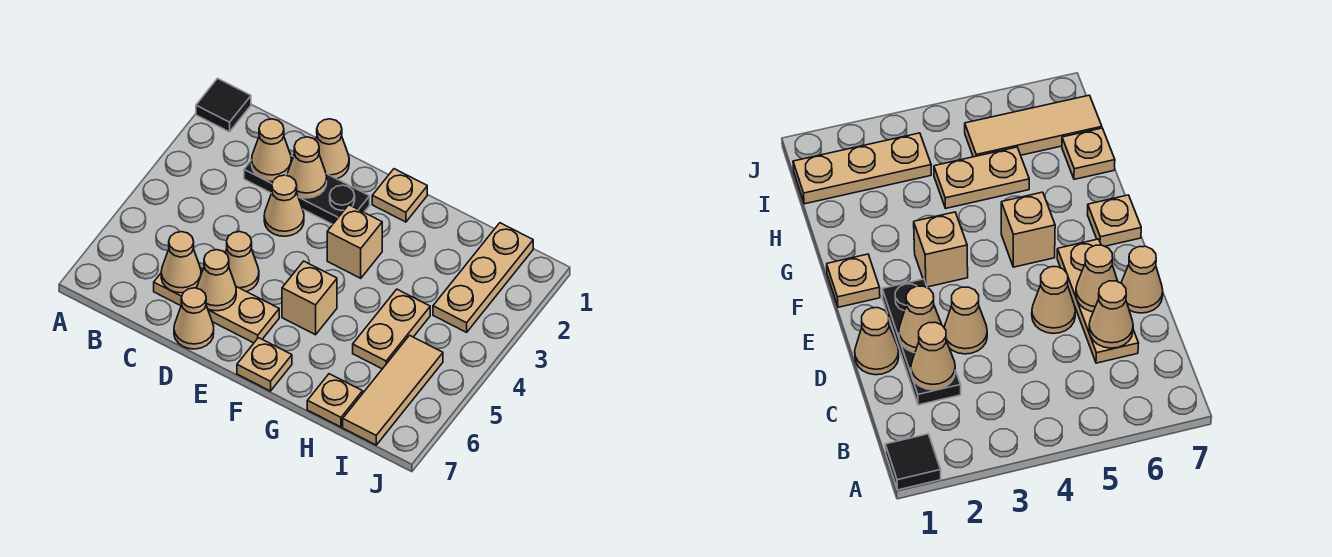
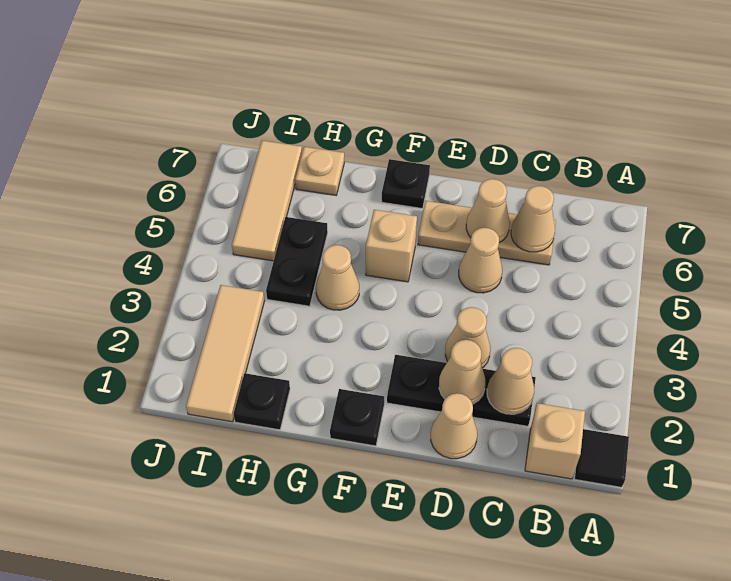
tan cone D7 level 1 -> tan cone G4 level 1
tan plate F1 level 1 -> black plate F1 level 1
tan brick F3 level 1 -> tan brick B1 level 1
tan plate F7 level 1 -> black plate F7 level 1
none -> black plate H1 level 1
tan plate H4:H5 level 1 -> black plate H4:H5 level 1
tan plate I1:I3 level 1 -> tan tile I1:I3 level 1

